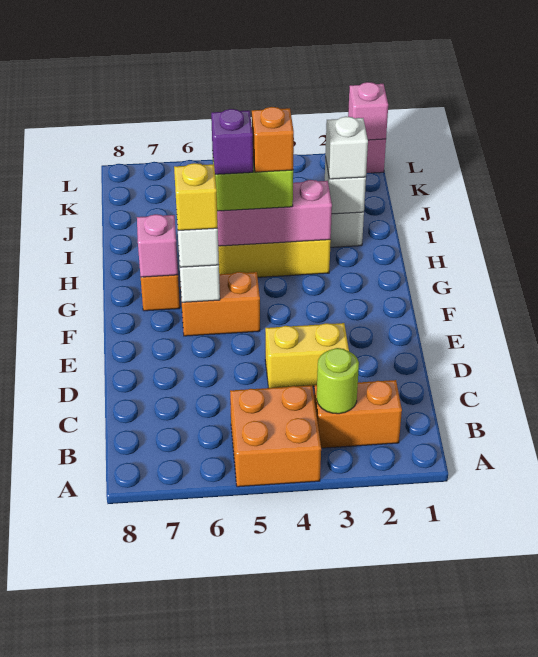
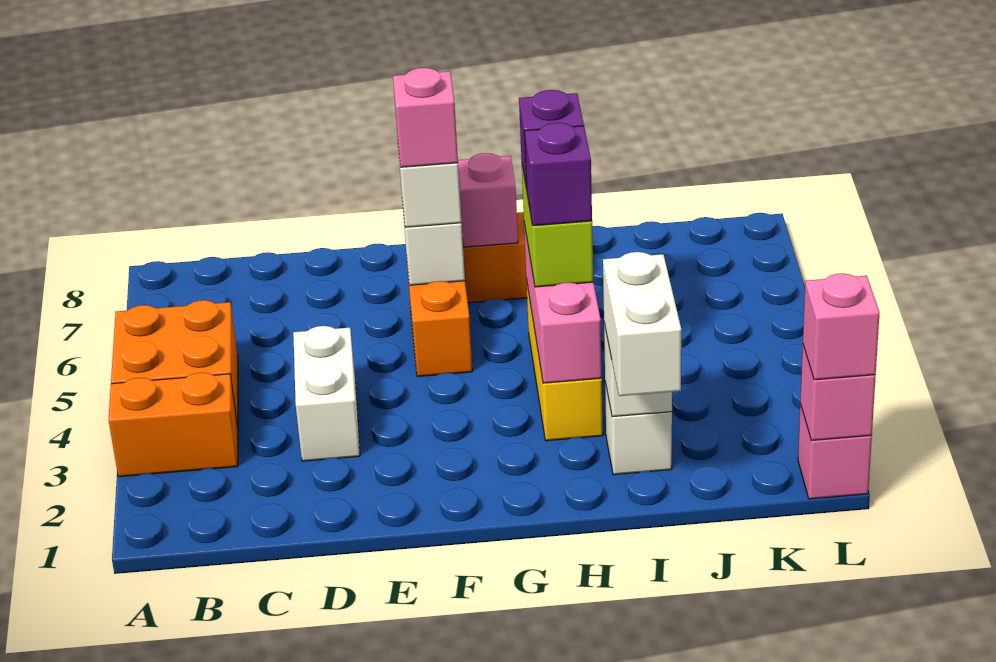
orange brick B2:B3 level 1 -> orange brick A3:B3 level 1
lime round brick B3 level 2 -> none
yellow brick D3:D4 level 1 -> white brick D3:D4 level 1
yellow brick F6 level 4 -> pink brick F6 level 4
orange brick H4 level 4 -> purple brick H4 level 4
white brick I2 level 3 -> white brick I1:I2 level 3
none -> pink brick L1 level 3

